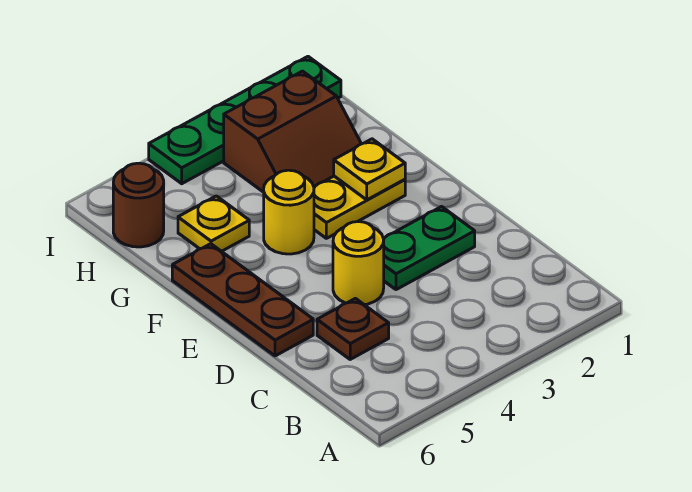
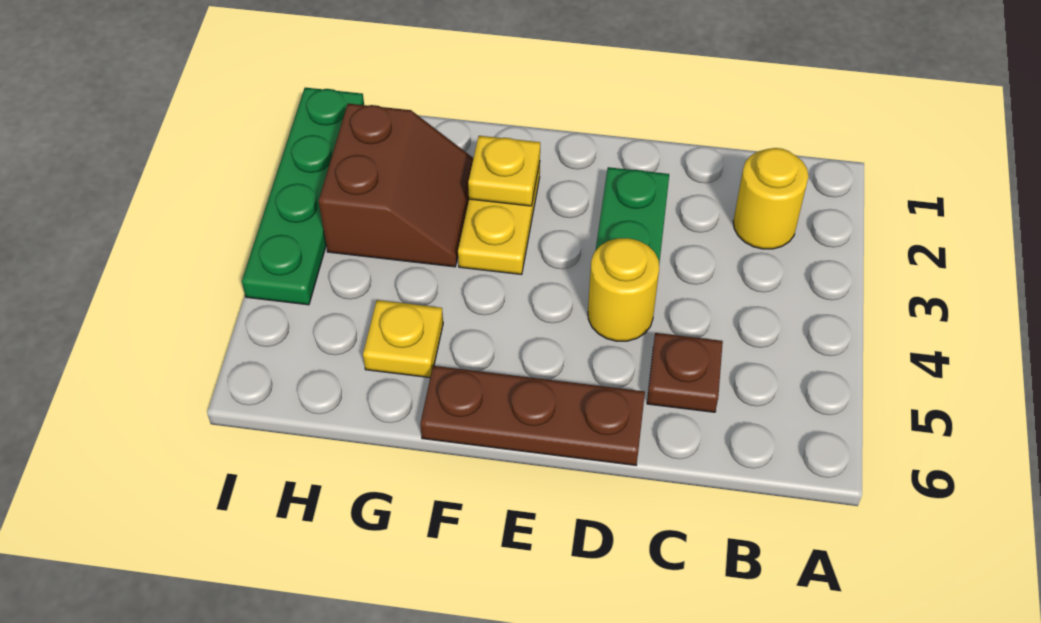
yellow round brick F4 level 1 -> yellow round brick B2 level 1
brown round brick H6 level 1 -> none

